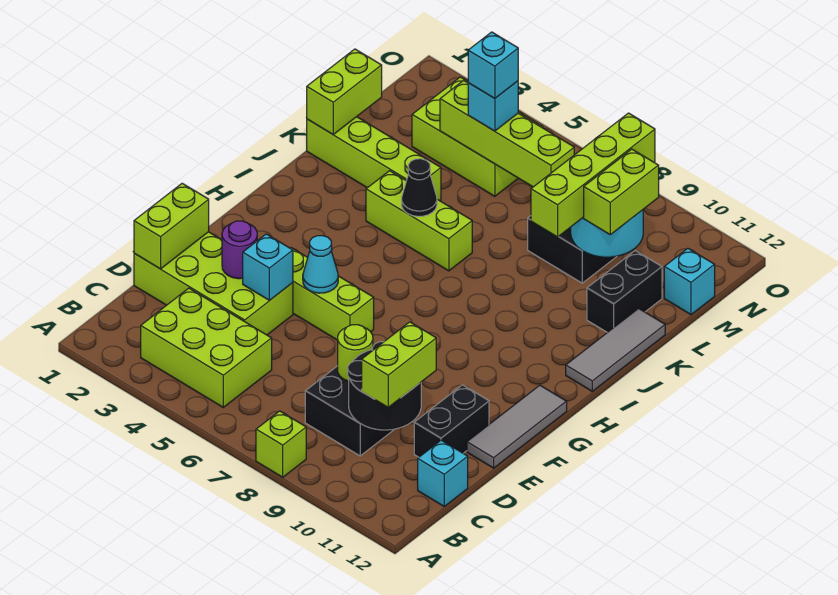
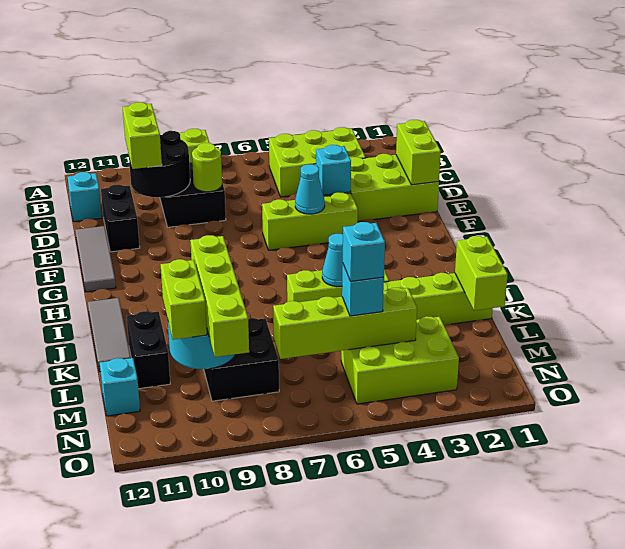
purple round brick E3 level 2 -> none
black cone J5 level 2 -> cyan cone J5 level 2

